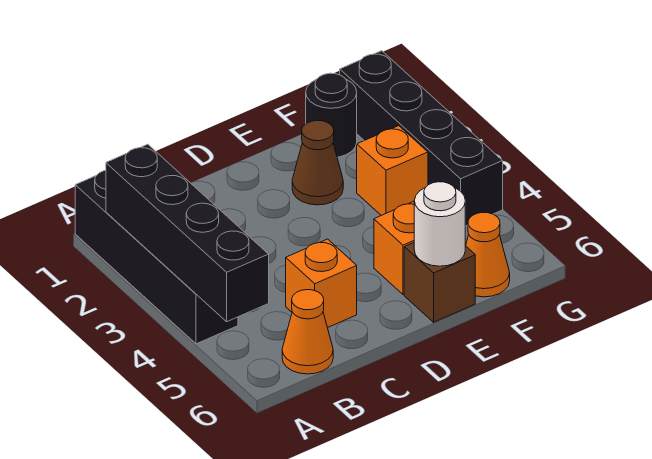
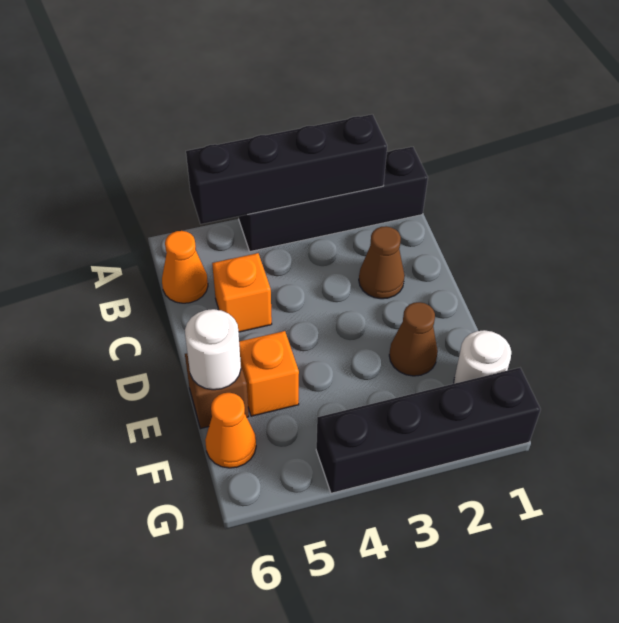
none -> brown cone C2 level 1
black round brick F1 level 1 -> white round brick F1 level 1
orange brick F3 level 1 -> none

